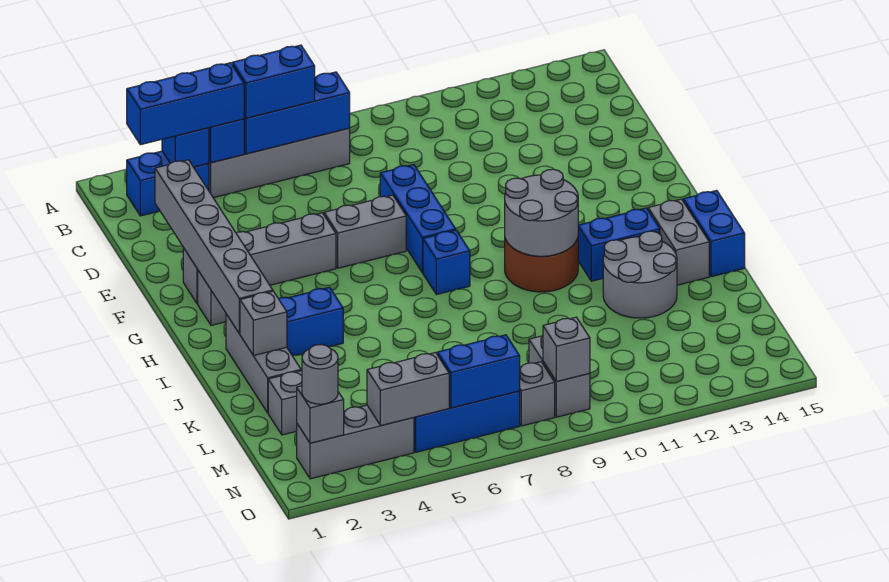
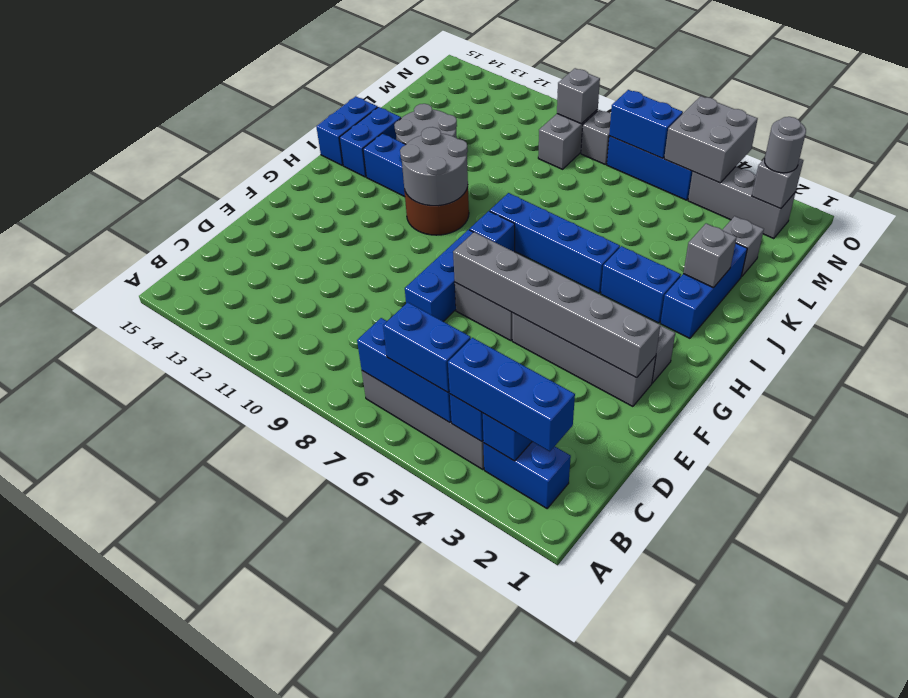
grey brick D2:I2 level 2 -> grey brick F2:F7 level 2
grey brick I2:K2 level 1 -> blue brick I2:K2 level 1
none -> blue brick I5:I8 level 1
grey brick I14:J14 level 1 -> blue brick I14:J14 level 1
grey brick N4:N5 level 2 -> grey brick N4:O5 level 2

